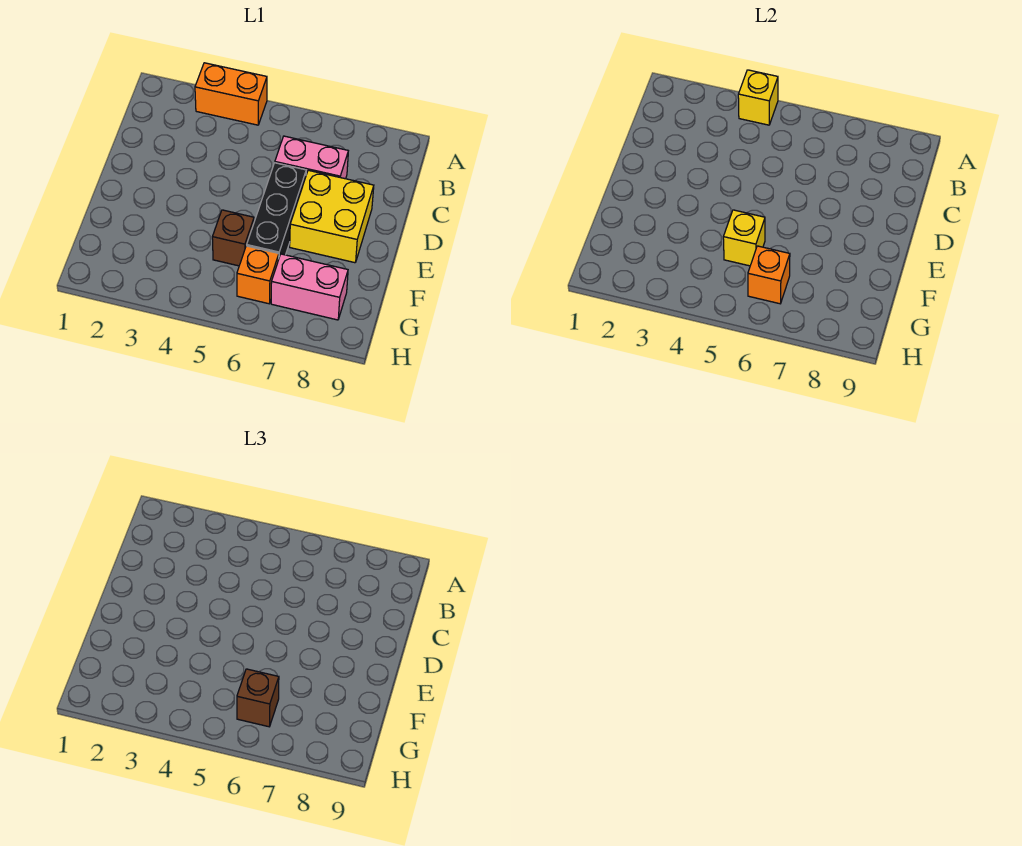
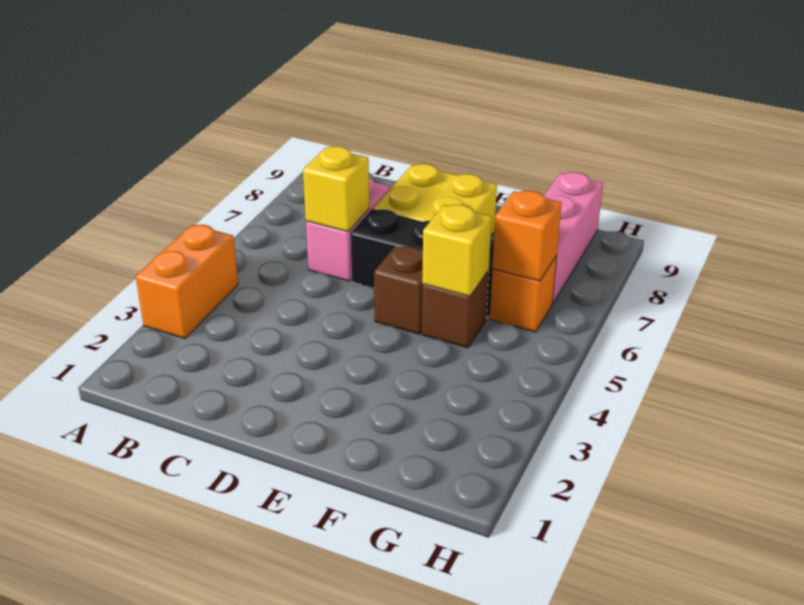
yellow brick A4 level 2 -> yellow brick C6 level 2
brown brick G6 level 3 -> brown brick E5 level 1
pink brick G7:G8 level 1 -> pink brick G7:G9 level 1

